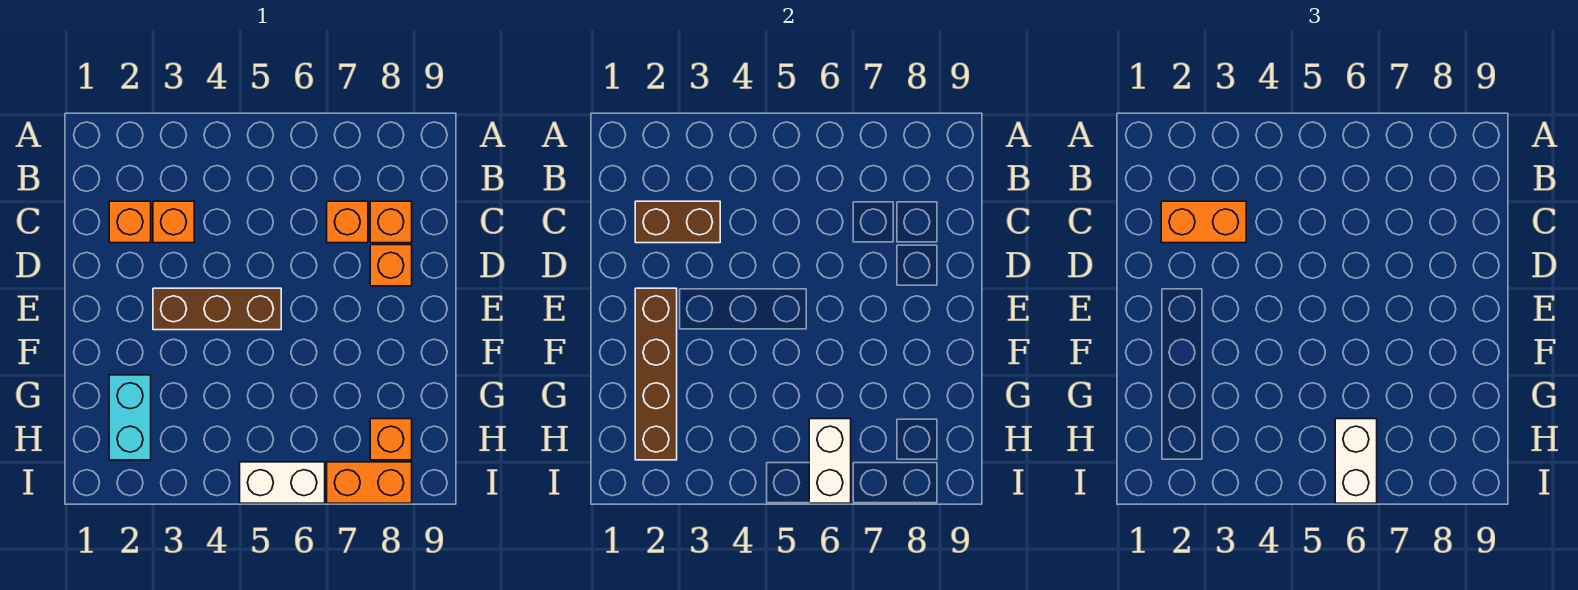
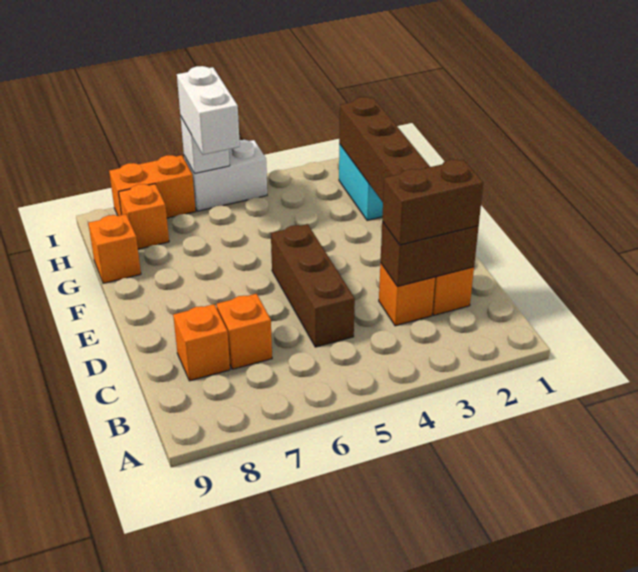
orange brick C2:C3 level 3 -> brown brick C2:C3 level 3
orange brick D8 level 1 -> orange brick G9 level 1
brown brick E3:E5 level 1 -> brown brick C5:E5 level 1
white brick H6:I6 level 2 -> white brick I6 level 2

